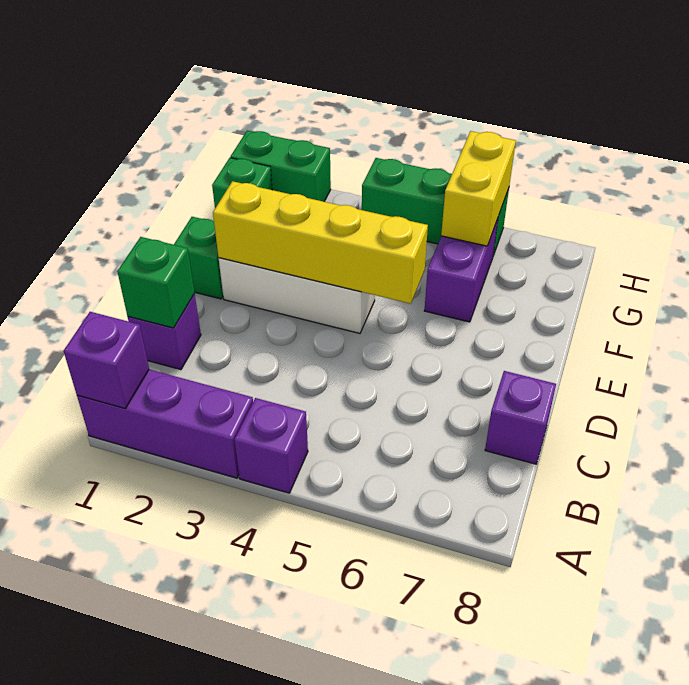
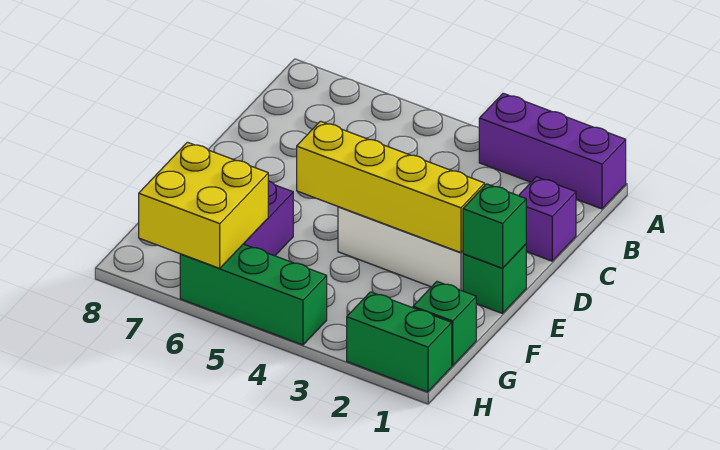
purple brick A1 level 2 -> none
purple brick A4 level 1 -> none
green brick C1 level 2 -> green brick E1 level 2
purple brick C8 level 1 -> none
yellow brick G6:H6 level 2 -> yellow brick G6:H7 level 2

